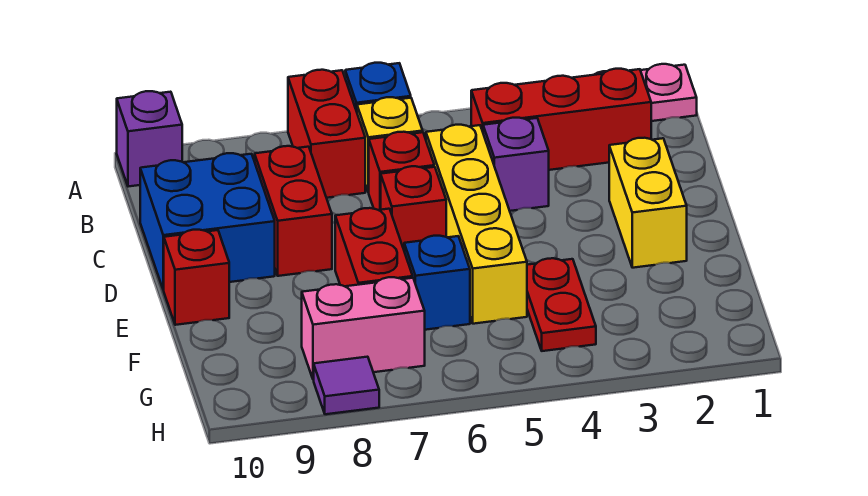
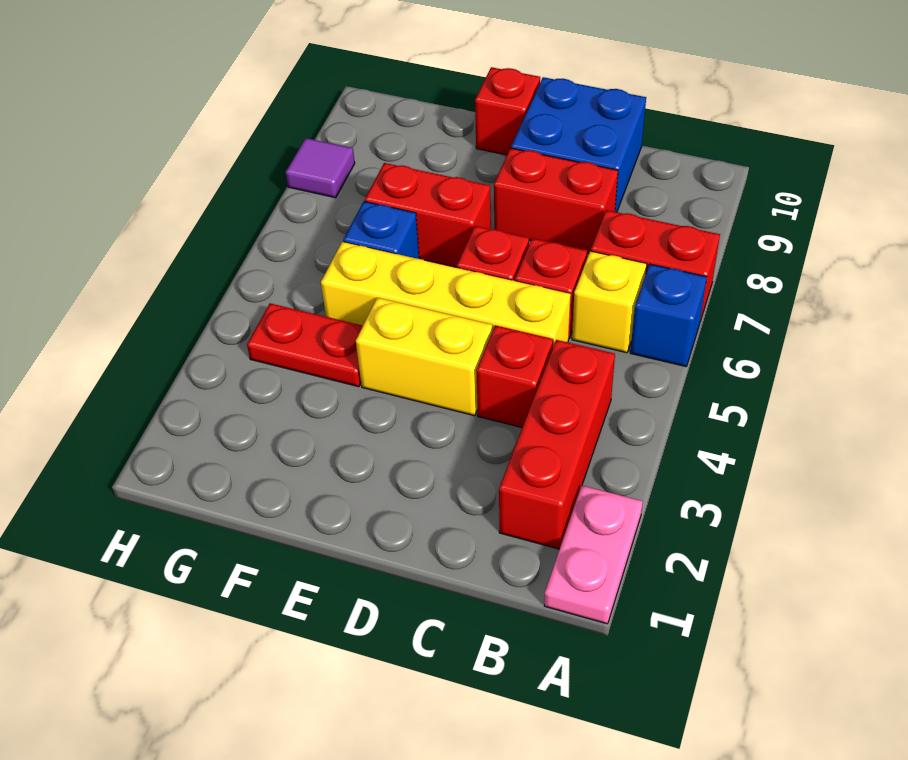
purple brick A10 level 1 -> none
purple brick C4 level 1 -> red brick C4 level 1
yellow brick D2:E2 level 1 -> yellow brick D4:E4 level 1
pink brick G7:G8 level 1 -> none

